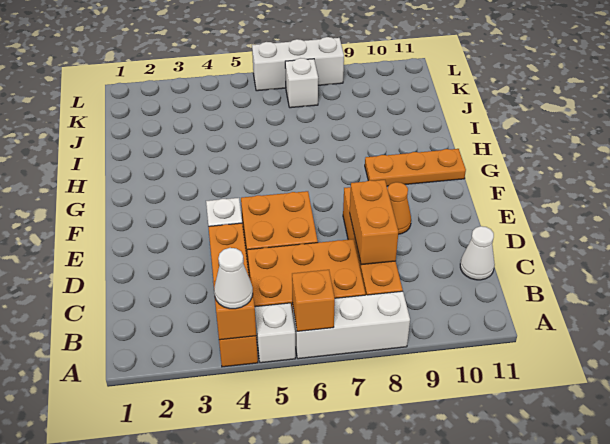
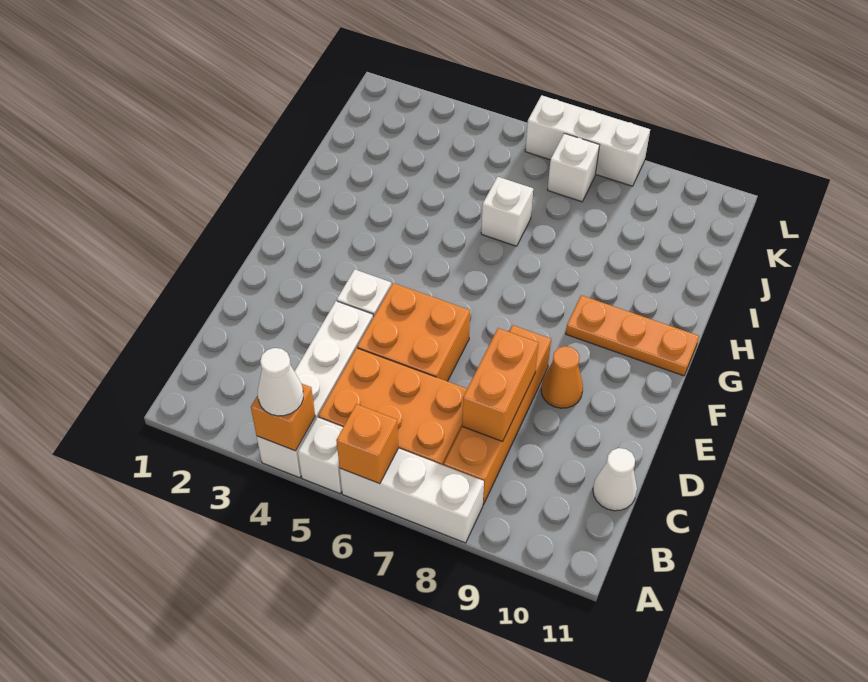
orange brick A4:D4 level 1 -> white brick A4:D4 level 1
none -> white brick I6 level 1

